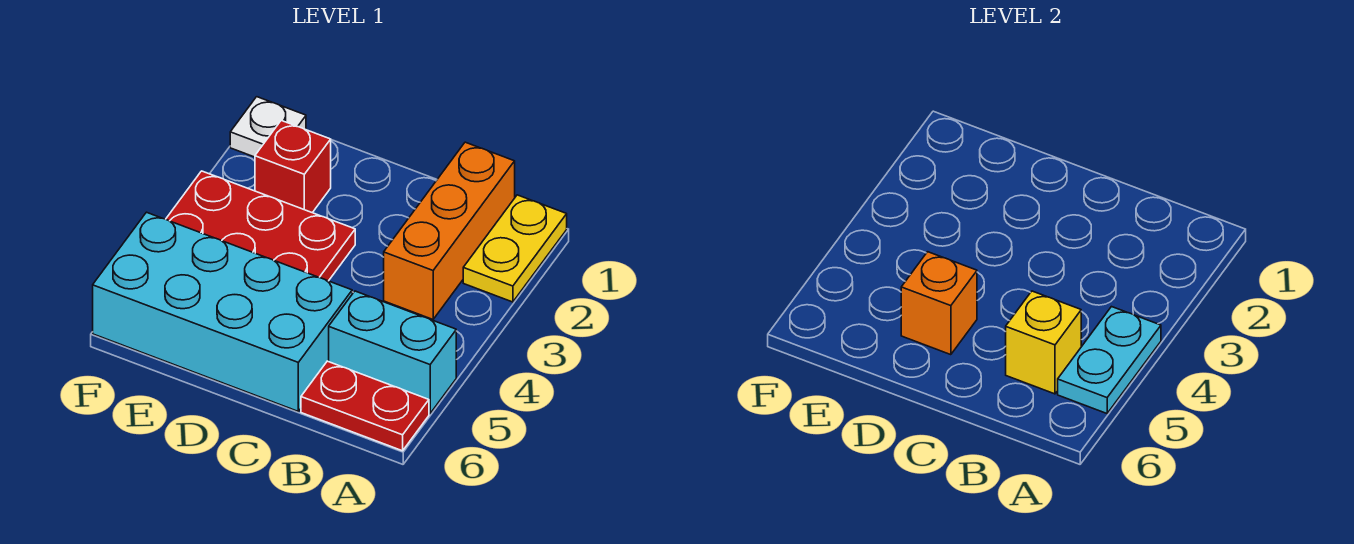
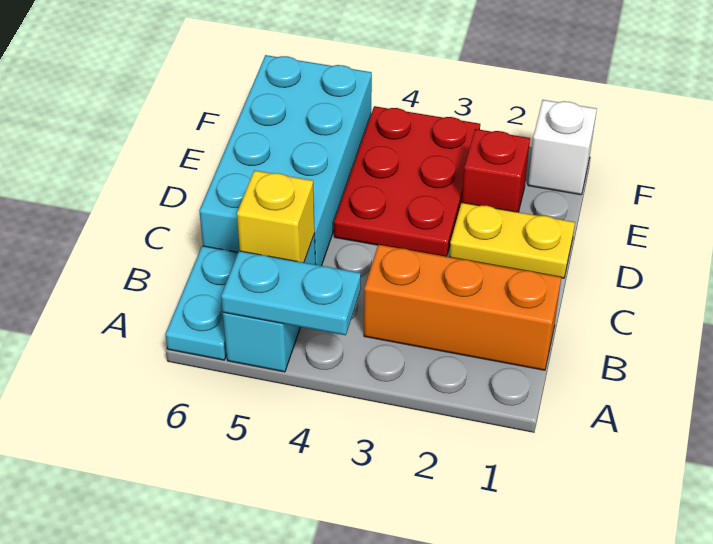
yellow plate A1:A2 level 1 -> yellow plate D1:D2 level 1
red plate A6:B6 level 1 -> cyan plate A6:B6 level 1
orange brick D5 level 2 -> none
white plate F1 level 1 -> white brick F1 level 1

